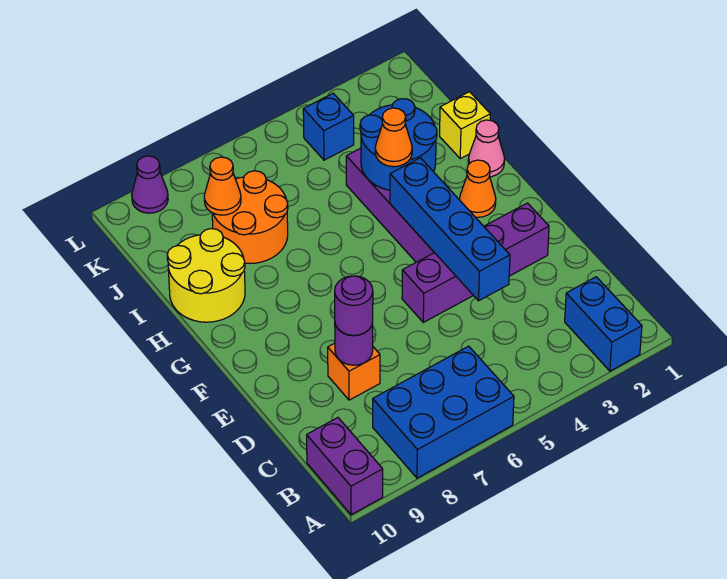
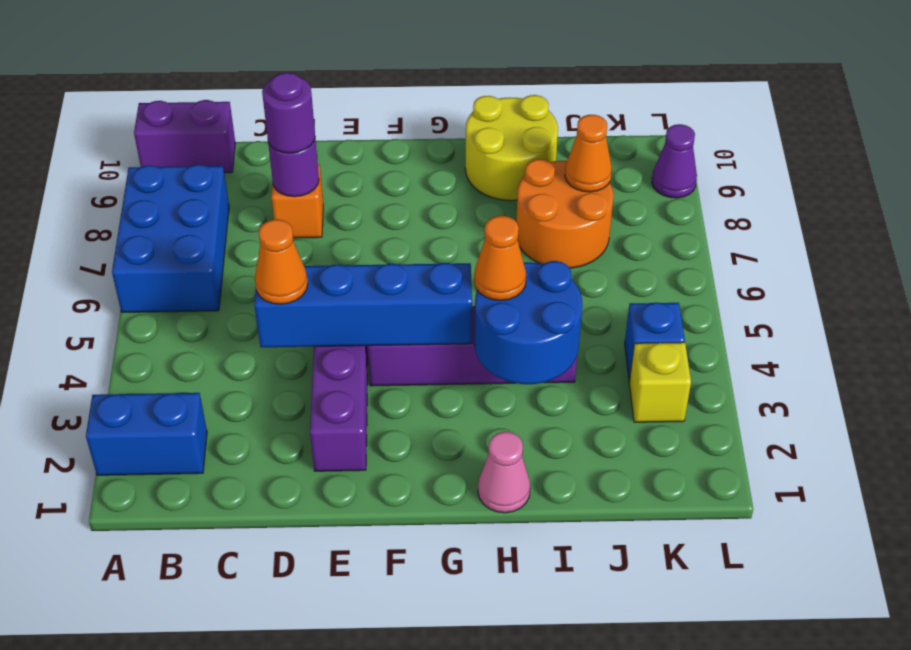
orange cone G2 level 1 -> orange cone D4 level 3
yellow brick I1 level 1 -> yellow brick K3 level 1

